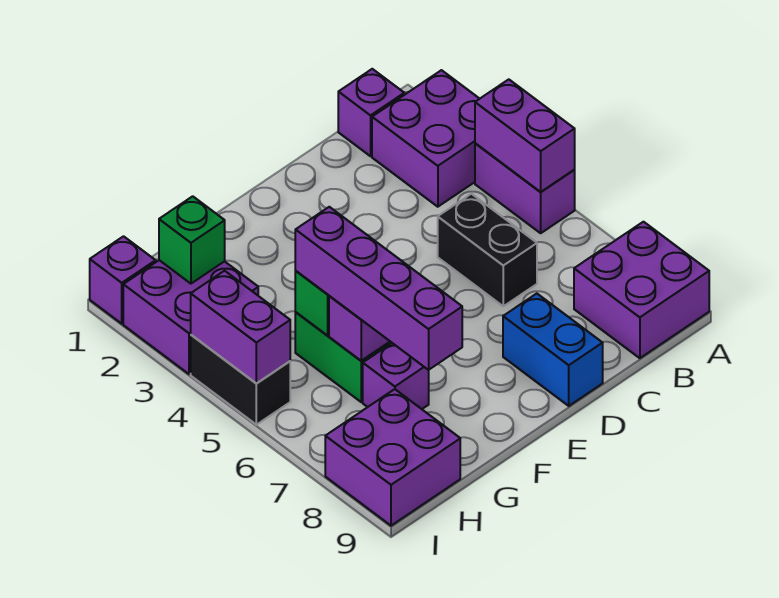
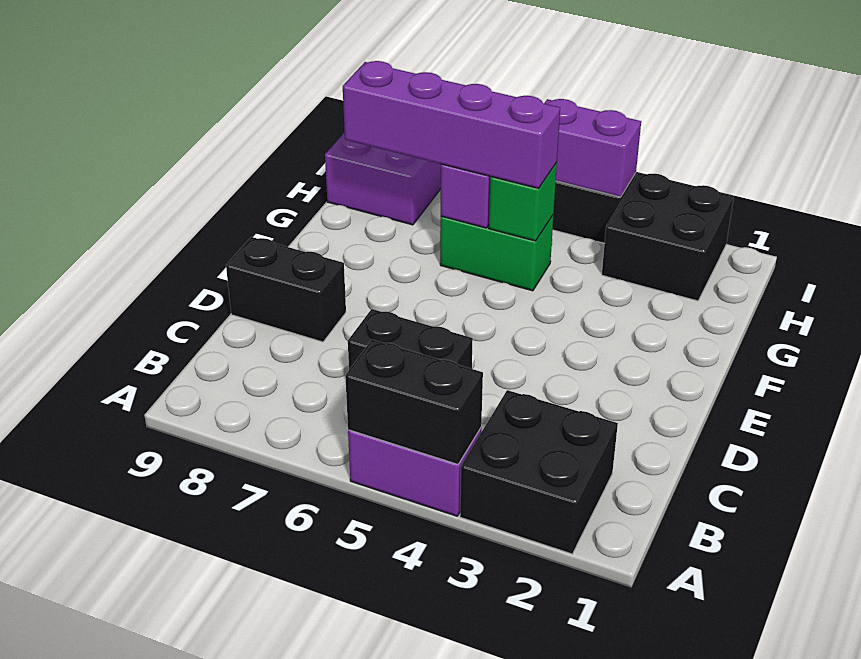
purple brick A2:B3 level 1 -> black brick A2:B3 level 1
purple brick A4:A5 level 2 -> black brick A4:A5 level 2
purple brick A8:B9 level 1 -> none
purple brick B1 level 1 -> none
blue brick D8:D9 level 1 -> black brick D8:D9 level 1
purple brick G7 level 1 -> none
purple brick H2:I3 level 1 -> black brick H2:I3 level 1
green brick H2 level 2 -> none
purple brick I1 level 1 -> none

